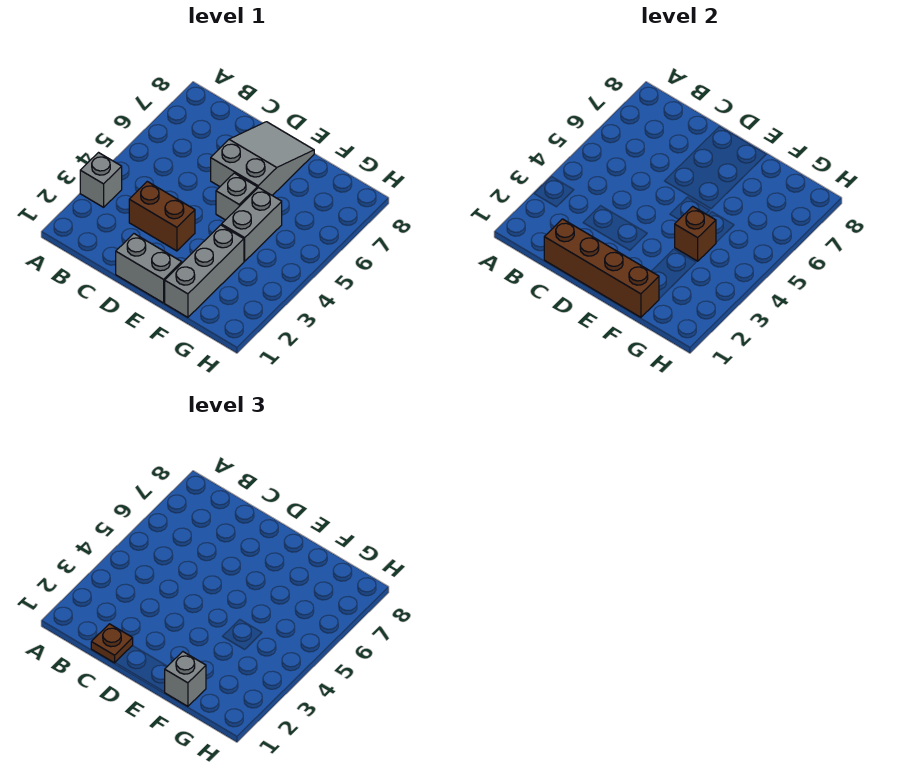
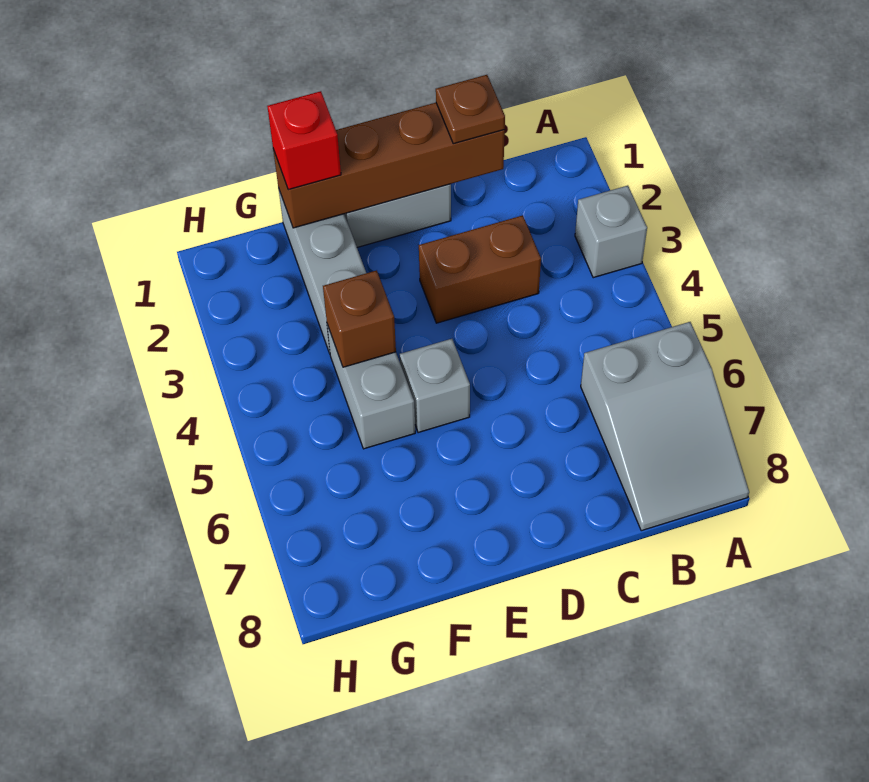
grey slope D6:E8 level 1 top 6 -> grey slope A6:B8 level 1 top 6
grey brick F1 level 3 -> red brick F1 level 3

